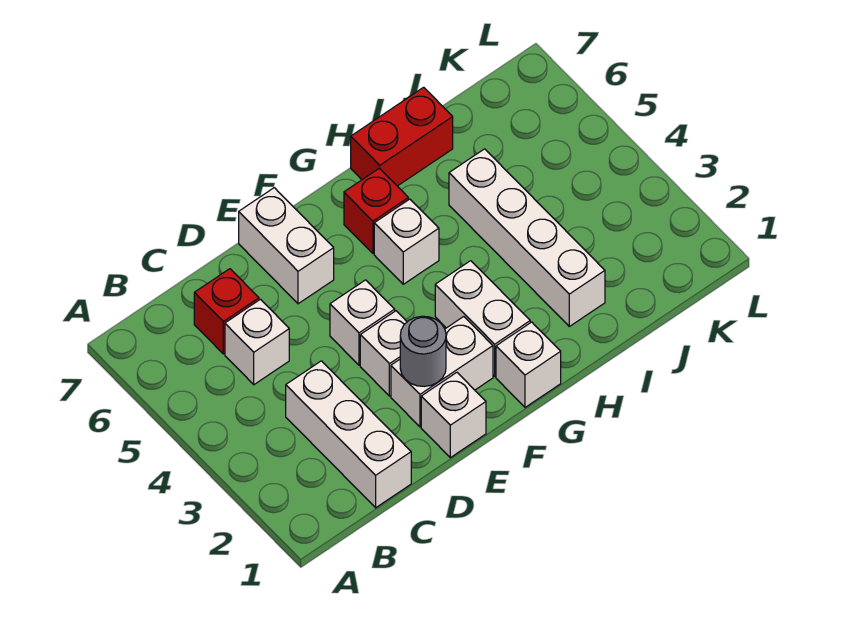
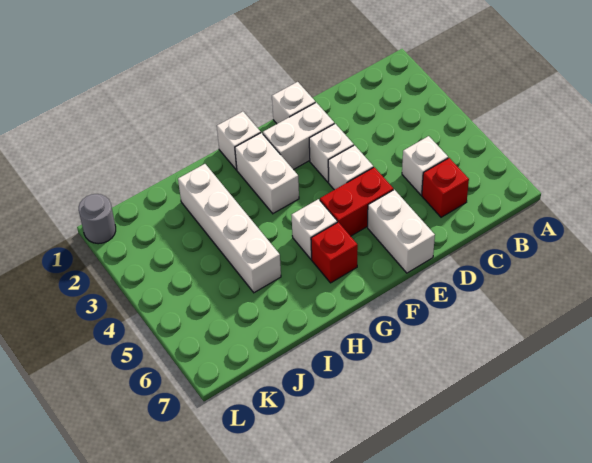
white brick C1:C3 level 1 -> none
grey round brick E2 level 2 -> grey round brick L1 level 1
red brick H7:I7 level 1 -> red brick E5:F5 level 1

